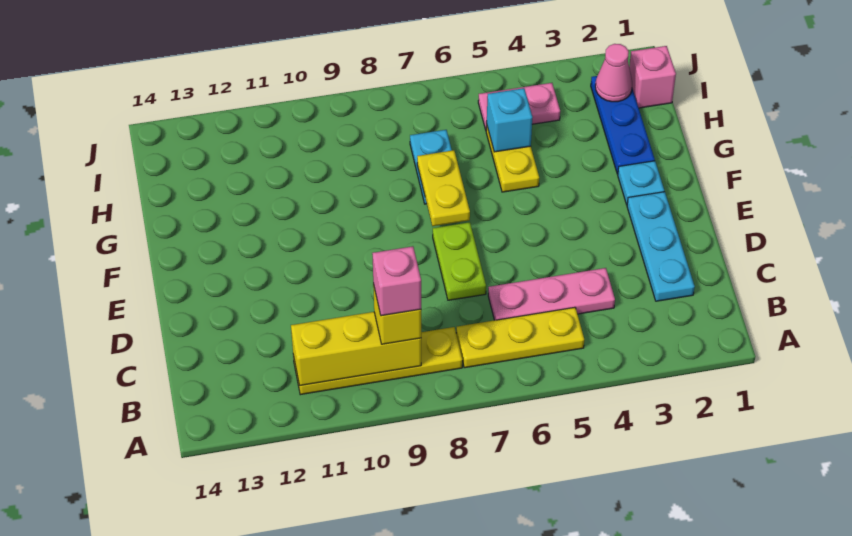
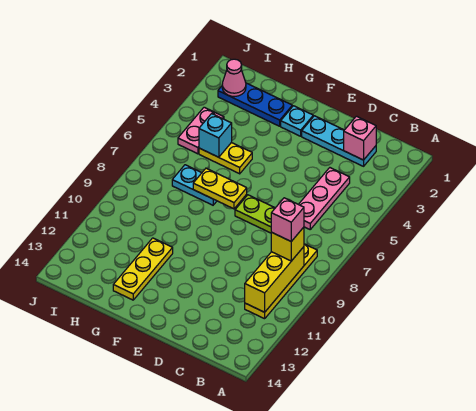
yellow plate B5:B7 level 1 -> yellow plate G11:G13 level 1
pink brick I1 level 1 -> pink brick C2 level 2

